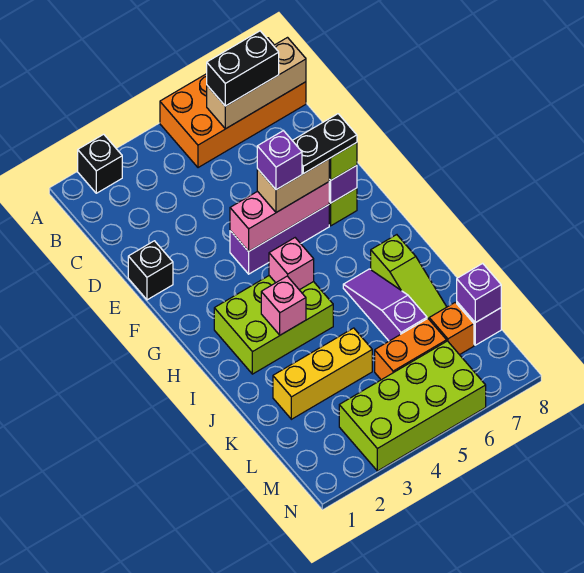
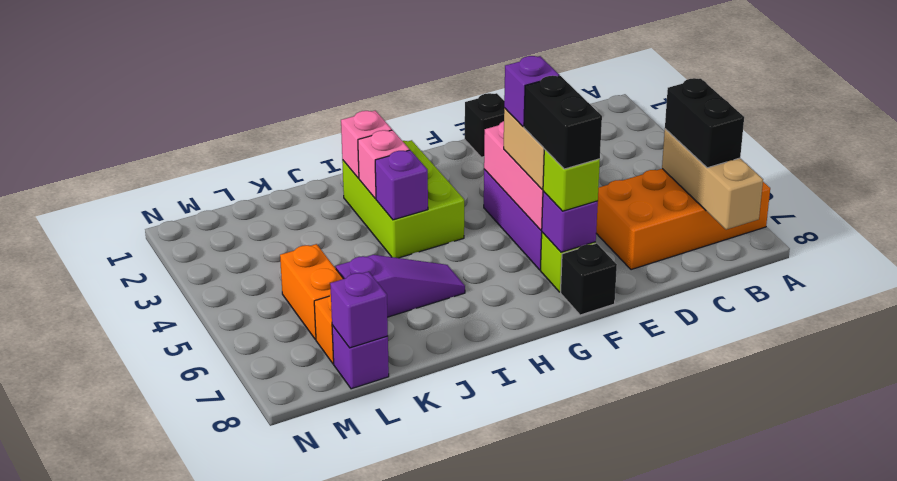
black brick A2 level 1 -> black brick F8 level 1
orange brick A5:B8 level 1 -> orange brick A6:D7 level 1
black plate F6:F7 level 4 -> black brick F6:F7 level 4
pink brick H4 level 2 -> pink brick I2 level 2
none -> purple brick I4 level 2
lime slope I7:K7 level 1 top I -> none
yellow brick K2:K4 level 1 -> none
lime brick M3:N6 level 1 -> none

